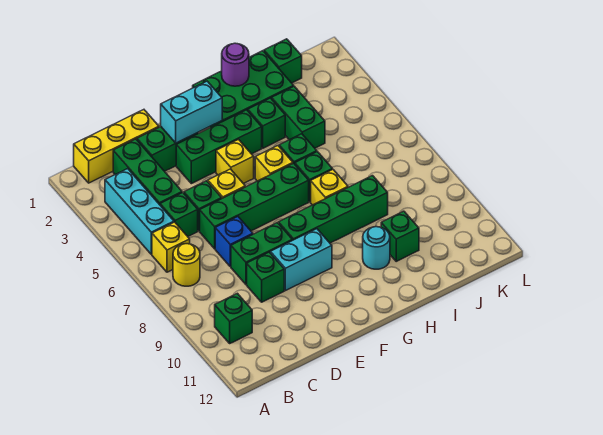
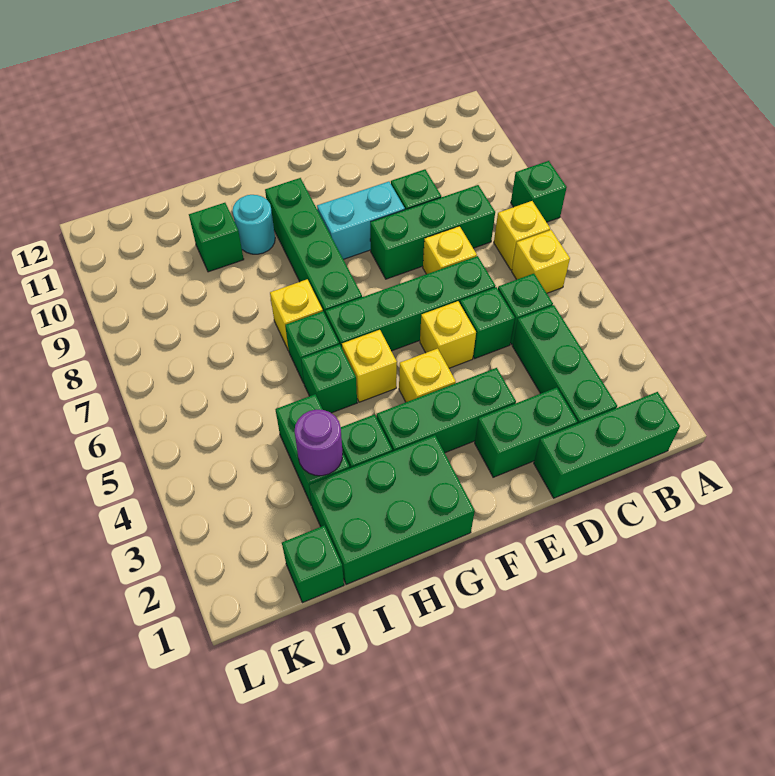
yellow brick B1:D1 level 1 -> green brick B1:D1 level 1
cyan brick B3:B5 level 1 -> none
yellow round brick B7 level 1 -> yellow brick B7 level 1
green brick B10 level 1 -> green brick A8 level 1
blue brick D7 level 1 -> yellow brick D7 level 1
green brick D8:E8 level 1 -> green brick C8:E8 level 1
cyan brick E2:F2 level 2 -> none
green brick F8:I8 level 1 -> green brick G7:G10 level 1
purple round brick H1 level 2 -> purple round brick I3 level 2

